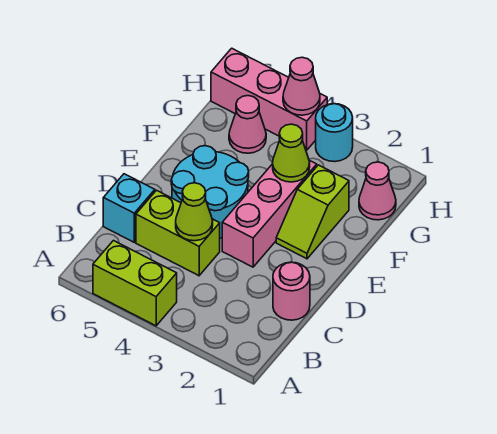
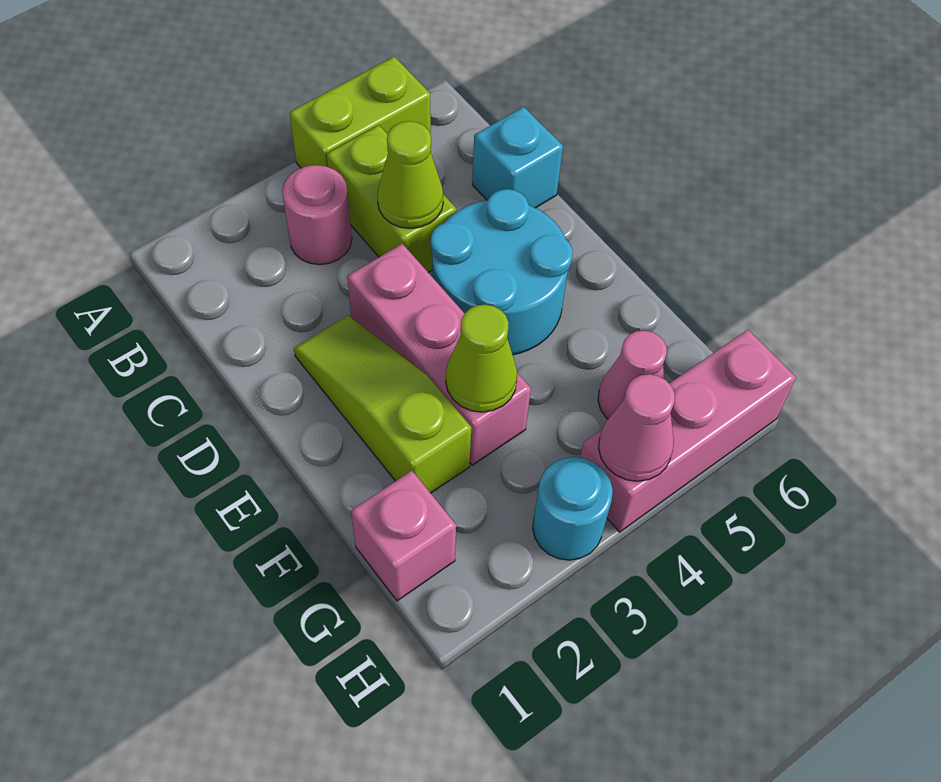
pink round brick C1 level 1 -> pink round brick B3 level 1
lime brick C4:C5 level 1 -> lime brick B4:C4 level 1
lime slope E2:F2 level 1 top F -> lime slope D2:F2 level 1 top F
pink cone G1 level 1 -> pink brick G1 level 1

